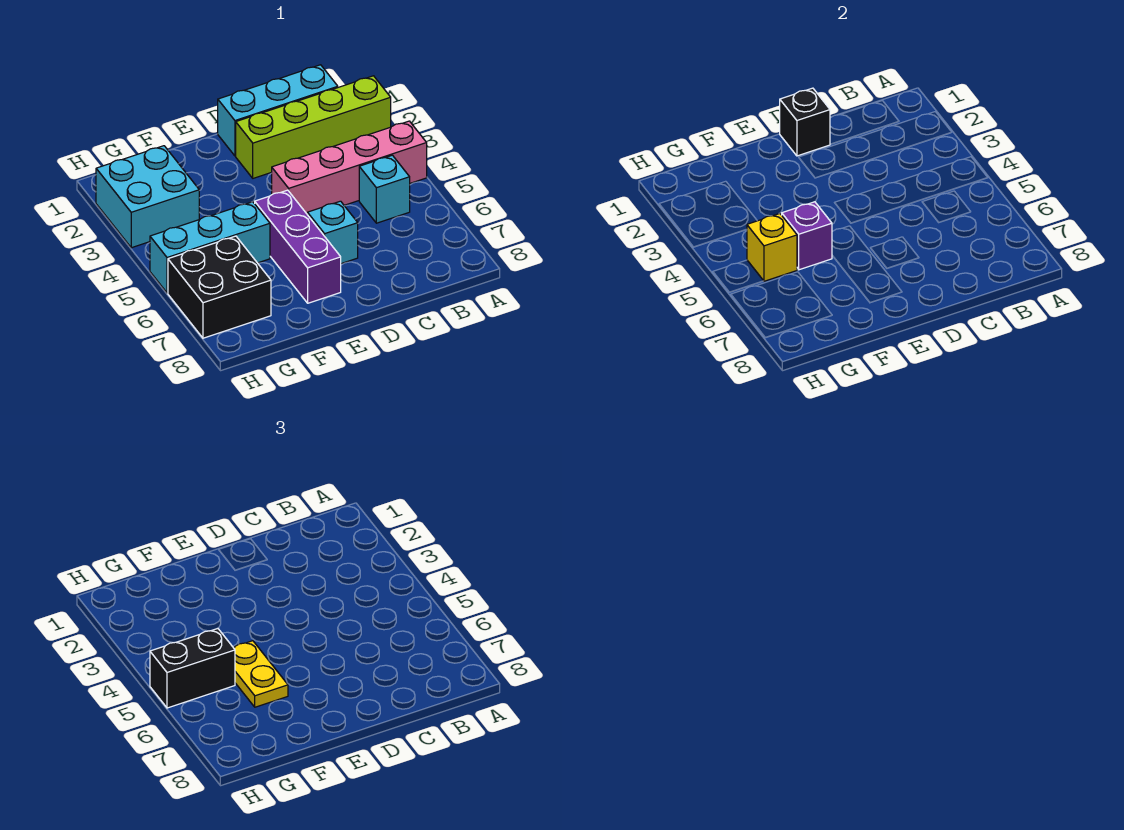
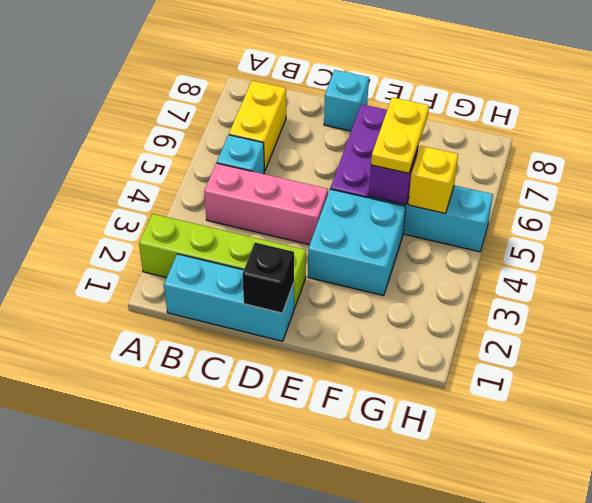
pink brick A4:D4 level 1 -> pink brick B4:D4 level 1
none -> yellow brick B6:B7 level 1
cyan brick D6 level 1 -> cyan brick D8 level 1
cyan brick G2:H3 level 1 -> cyan brick E3:F4 level 1
black brick G5:H5 level 3 -> none
black brick G6:H7 level 1 -> none

